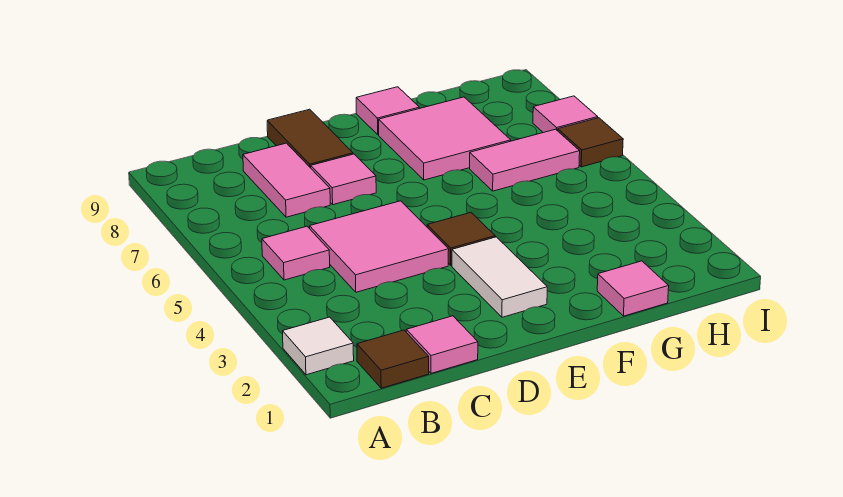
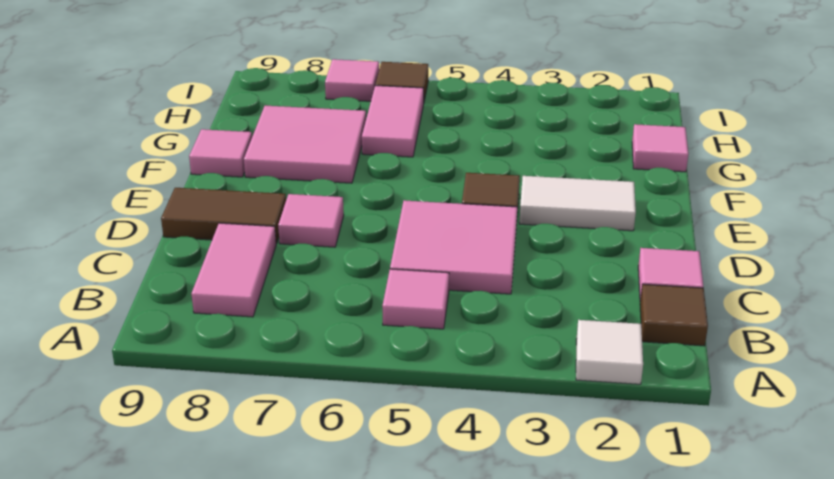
pink tile C7:C8 level 1 -> pink tile B8:C8 level 1

